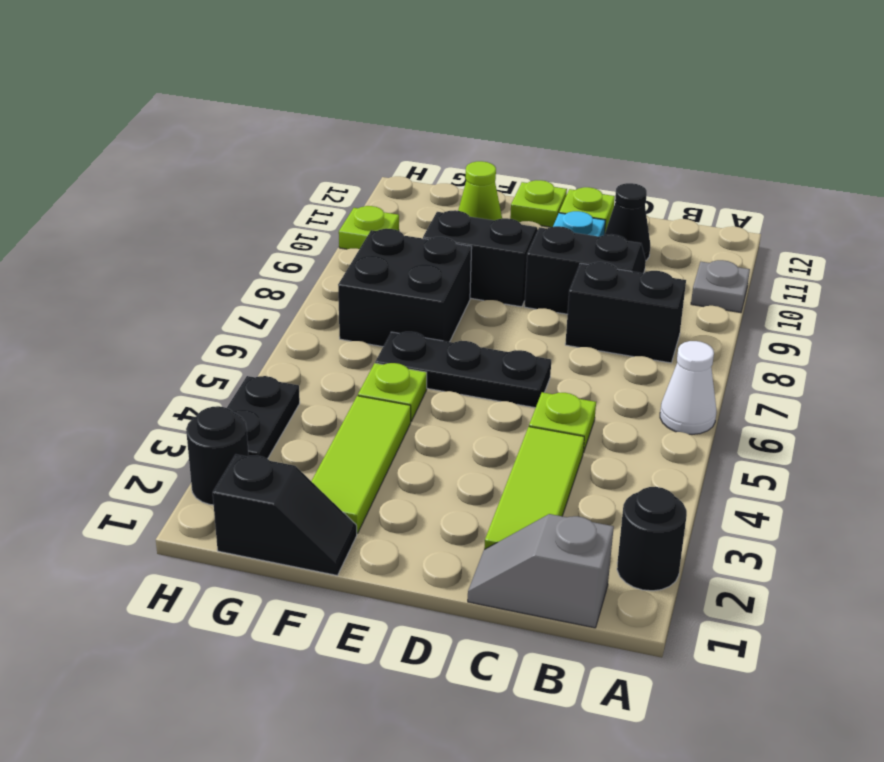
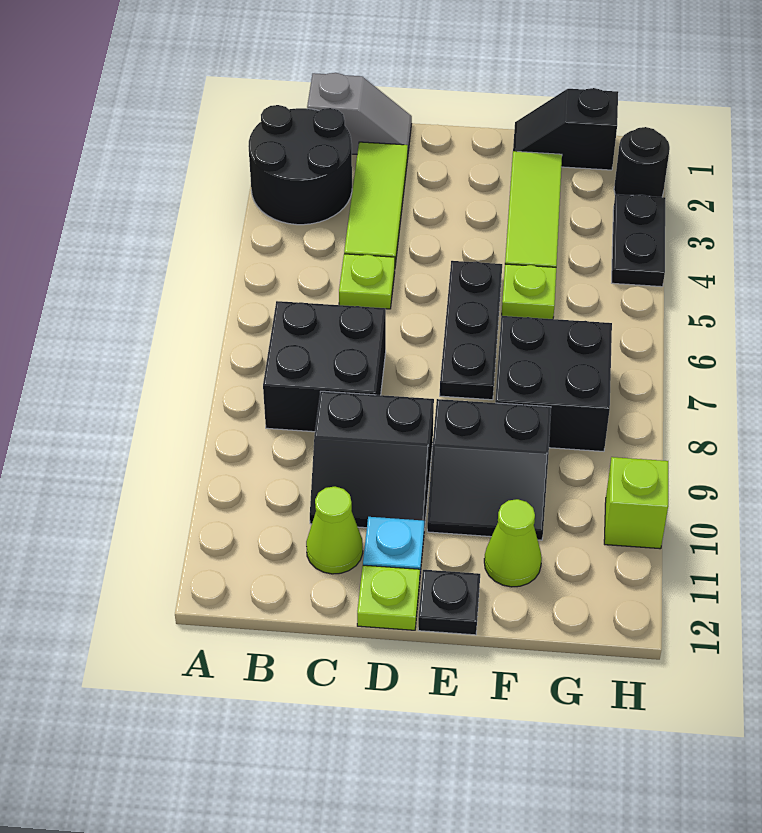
black round brick A2 level 1 -> black round brick A2:B3 level 1
white cone A6 level 1 -> none
grey plate A10 level 1 -> none
black brick B8:C8 level 1 -> black brick B7:C8 level 1
black cone C11 level 1 -> lime cone C11 level 1
black plate D6:F6 level 1 -> black plate E5:E7 level 1
lime plate E12 level 1 -> black plate E12 level 1
lime plate H10 level 1 -> lime brick H10 level 1

